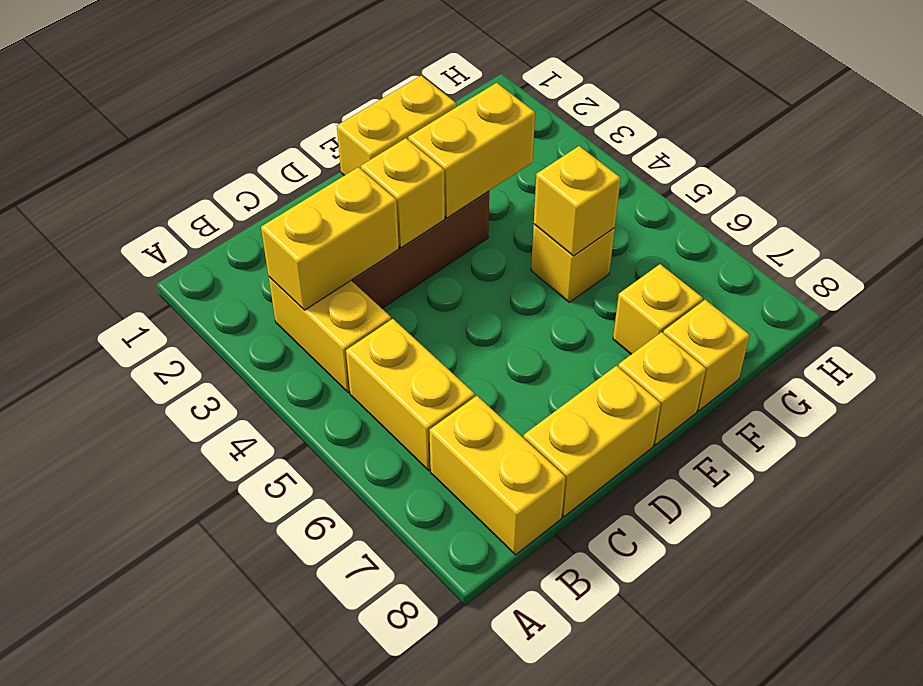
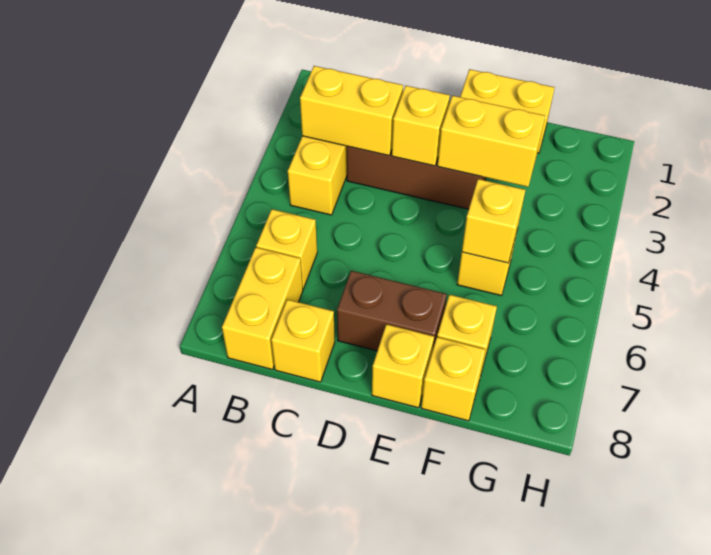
yellow brick B5:B6 level 1 -> yellow brick B6 level 1
yellow brick C8:D8 level 1 -> yellow brick C8 level 1
none -> brown brick D7:E7 level 1

